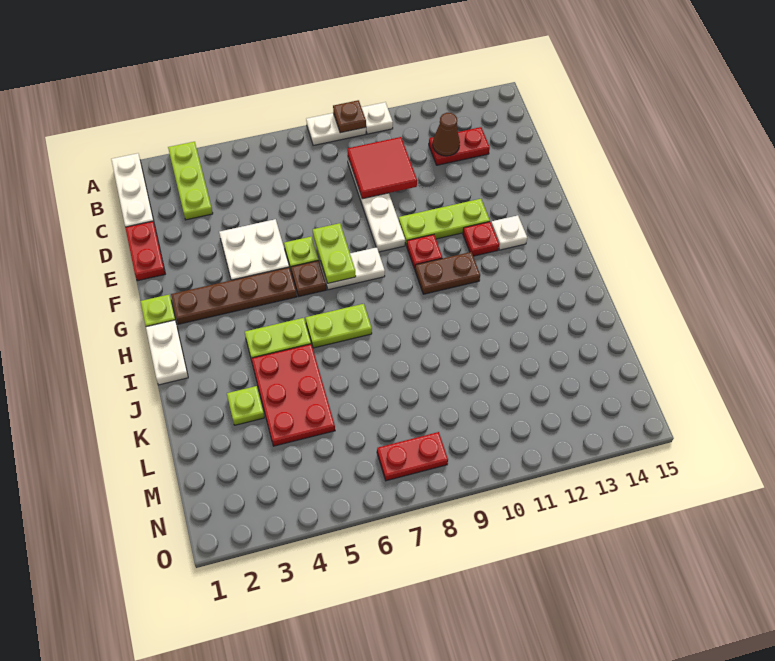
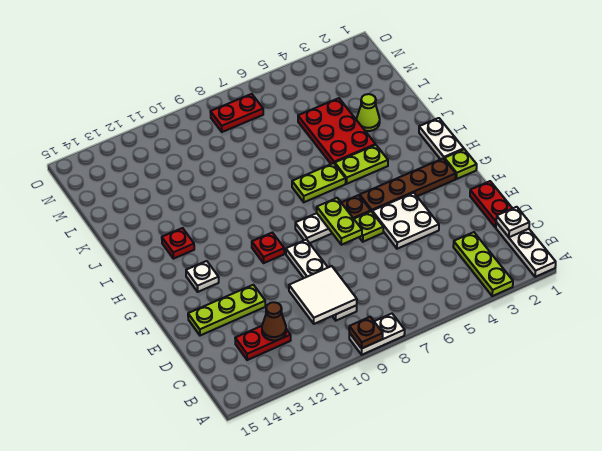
white plate A10 level 1 -> white plate C1 level 2
red tile C9:D10 level 2 -> white tile C9:D10 level 2
lime plate F10:F12 level 1 -> lime plate E12:E14 level 1
red plate G12 level 1 -> red plate I13 level 1
brown plate H10:H11 level 1 -> none
lime plate K3 level 1 -> lime cone K3 level 1

